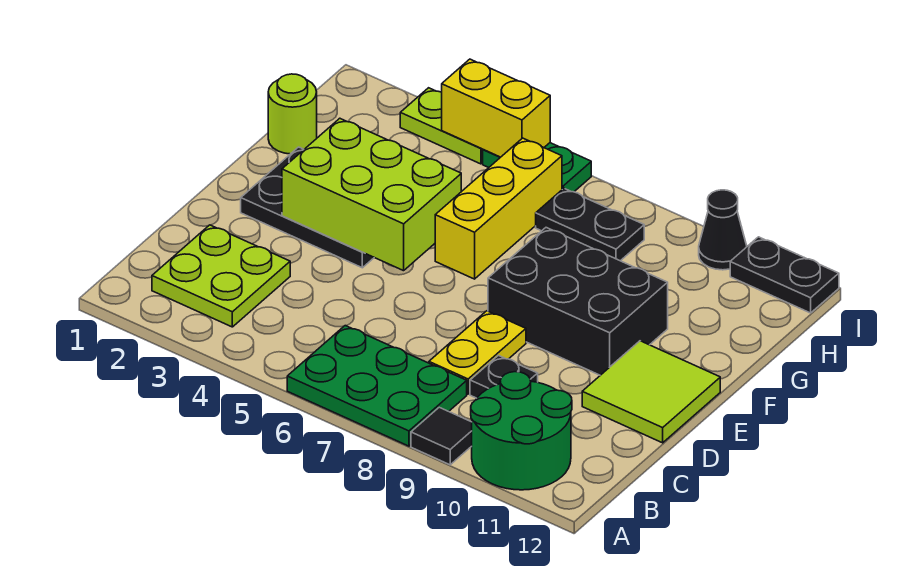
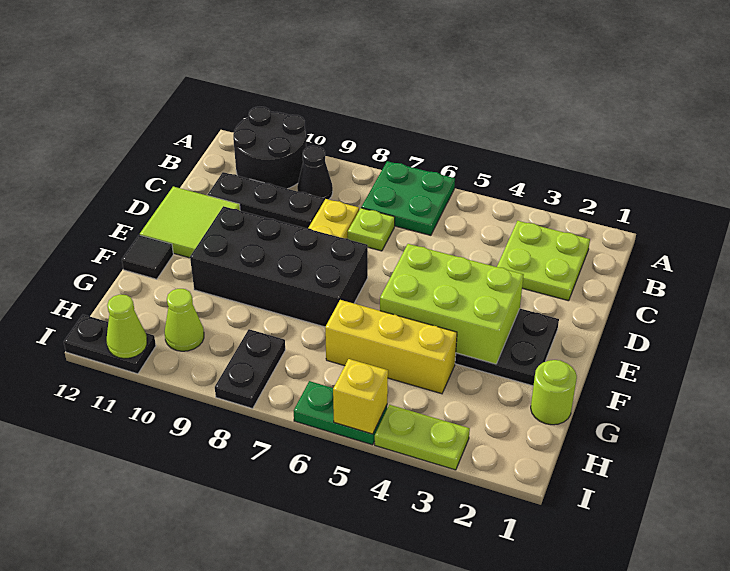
green plate A6:B8 level 1 -> green plate A6:B7 level 1
black tile A9 level 1 -> black tile F12 level 1
green round brick A10:B11 level 1 -> black round brick A10:B11 level 1
none -> lime plate C7 level 1
black plate C9 level 1 -> black plate C9:C11 level 1
black brick E8:F10 level 1 -> black brick E7:F10 level 1
yellow brick F6:H6 level 1 -> yellow brick G4:G6 level 1
black plate H7:H8 level 1 -> black plate H8:I8 level 1
none -> lime cone H10 level 1
yellow brick I4:I5 level 2 -> yellow brick I5 level 2
black cone I10 level 1 -> black cone B9 level 1
none -> lime cone I11 level 2

